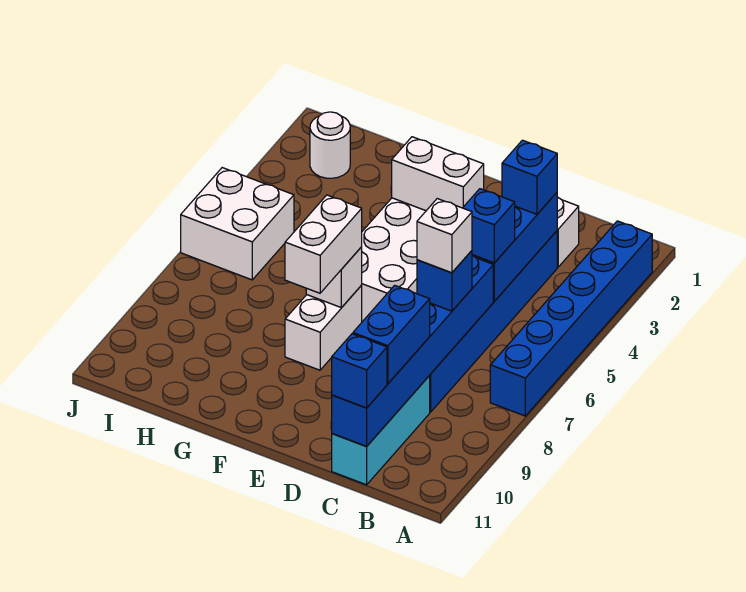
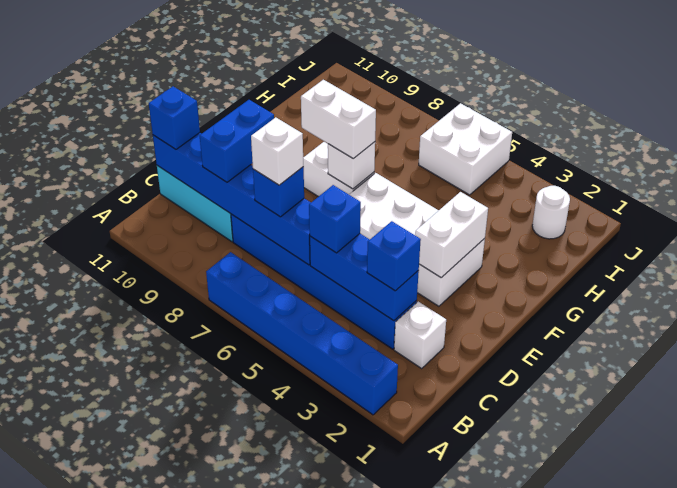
blue brick C9:C10 level 3 -> blue brick C9:D9 level 3

